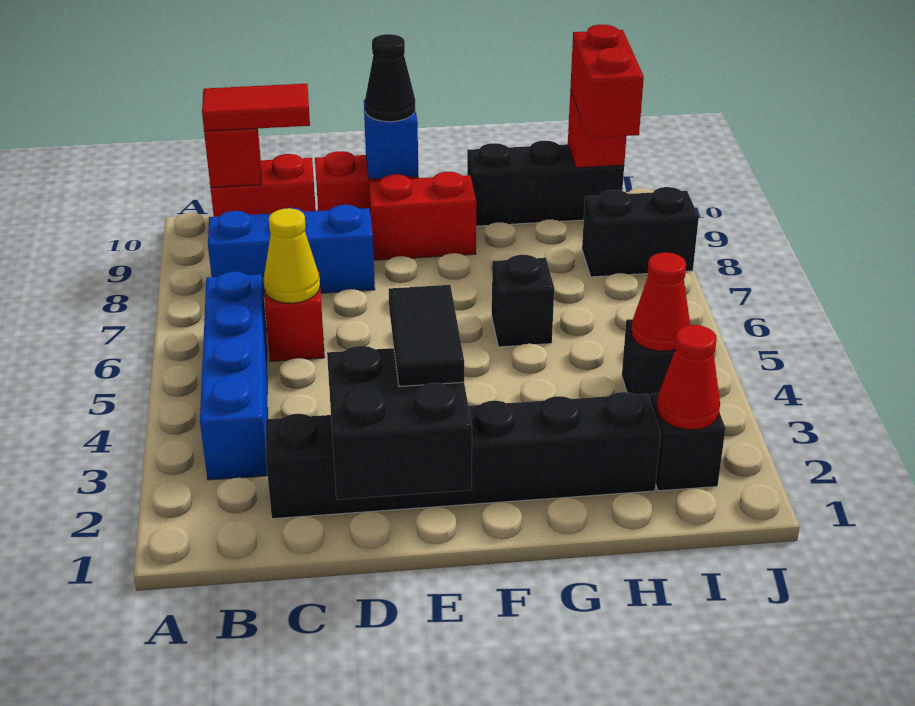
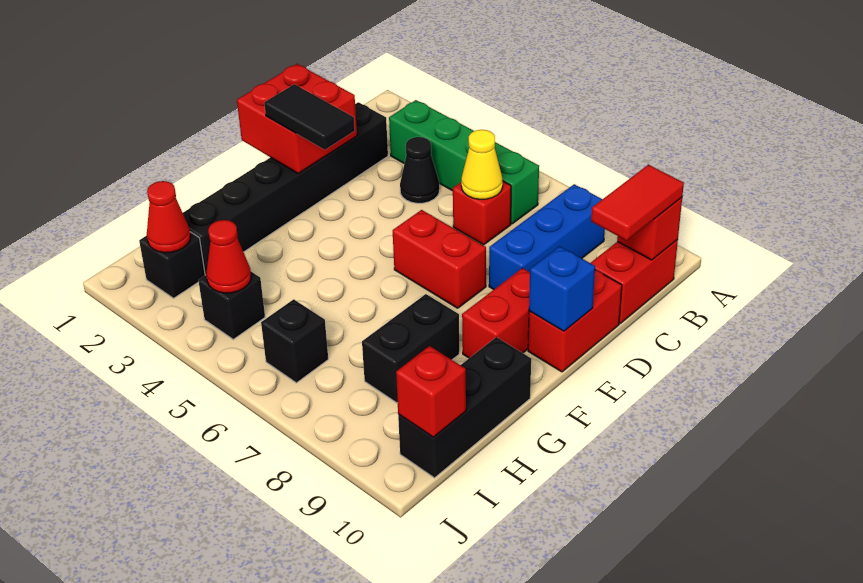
blue brick B3:B6 level 1 -> green brick B3:B6 level 1
black brick D1:E2 level 2 -> red brick D1:E2 level 2
black cone E10 level 3 -> black cone C4 level 1
black brick G6 level 1 -> black brick I6 level 1
black brick I8:J8 level 1 -> black brick G8:H8 level 1
red brick I9:I10 level 3 -> red brick E6:E7 level 1

